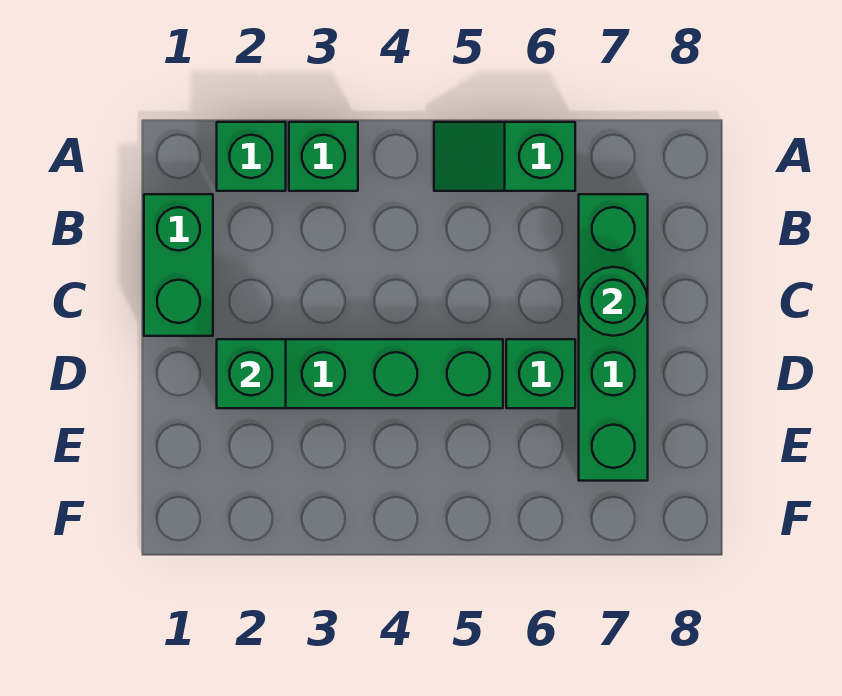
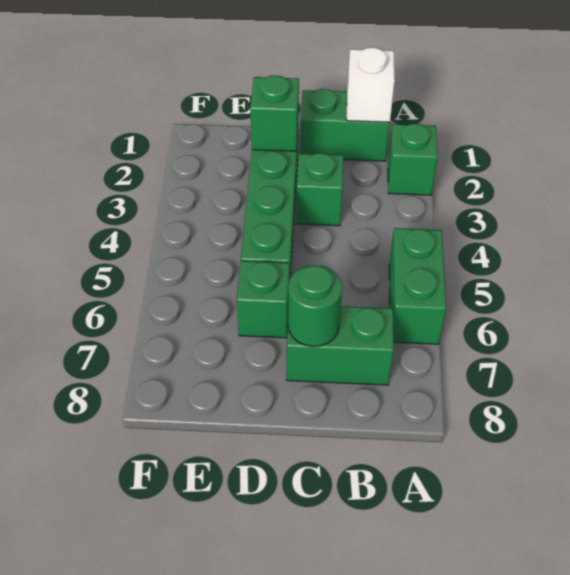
green brick A3 level 1 -> green brick C3 level 1
green slope A5:A6 level 1 top 6 -> green brick A5:A6 level 1
none -> white brick B1 level 2
green brick B7:E7 level 1 -> green brick B7:C7 level 1

